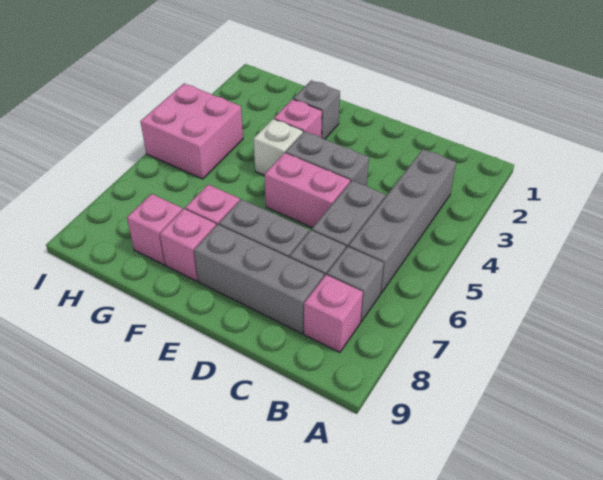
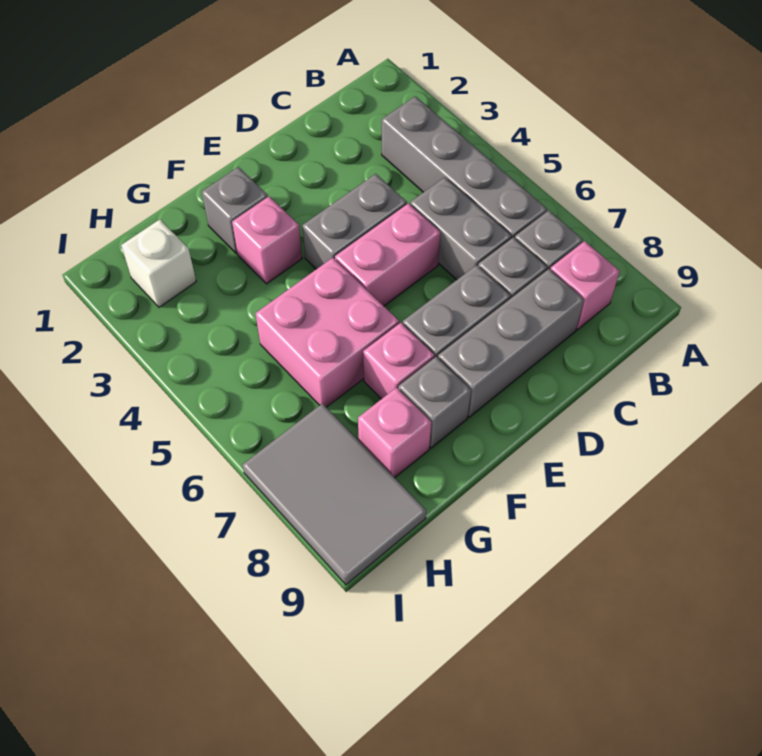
white brick F4 level 1 -> white brick H2 level 1
pink brick F8 level 1 -> grey brick F8 level 1
pink brick H4:I5 level 1 -> pink brick F5:G6 level 1
none -> grey tile H7:I9 level 1

